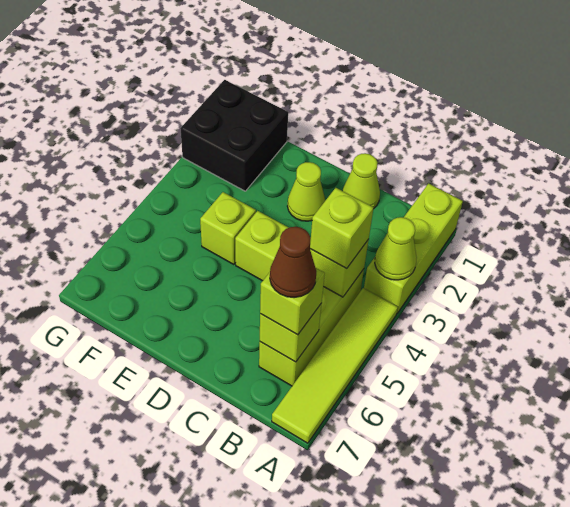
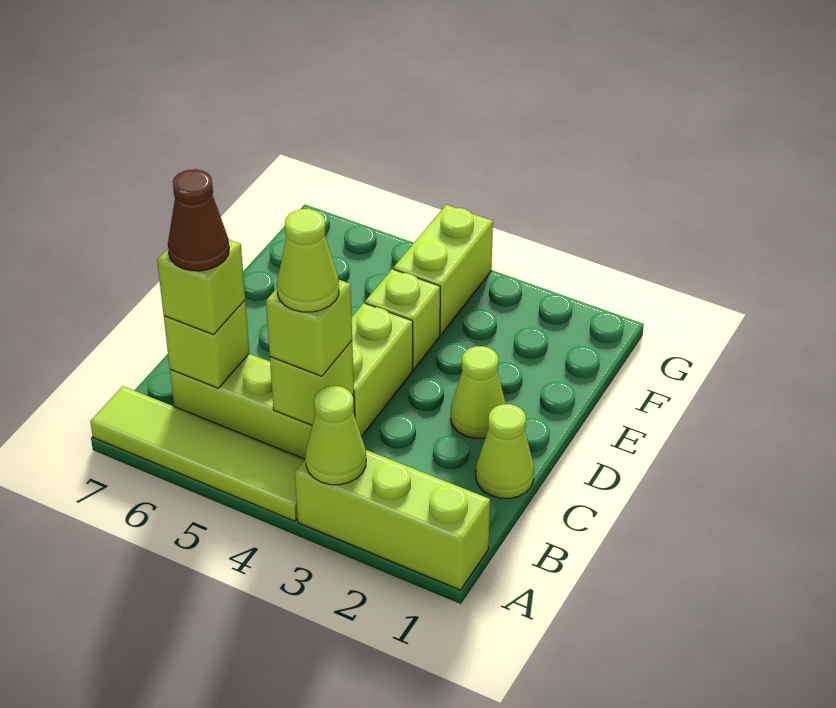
none -> lime cone B4 level 4
black brick F1:G2 level 1 -> none
none -> lime brick F4:G4 level 1

